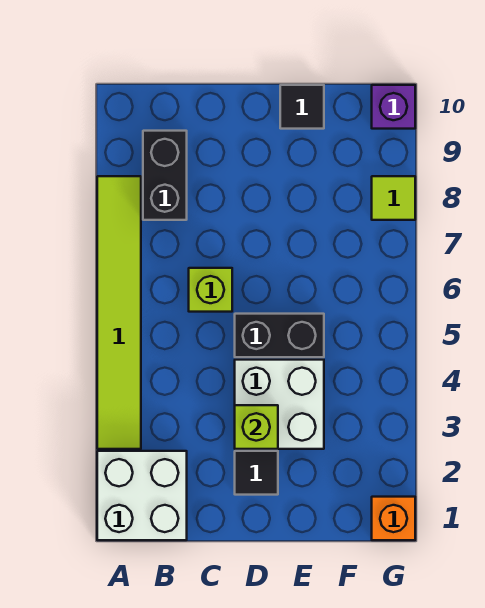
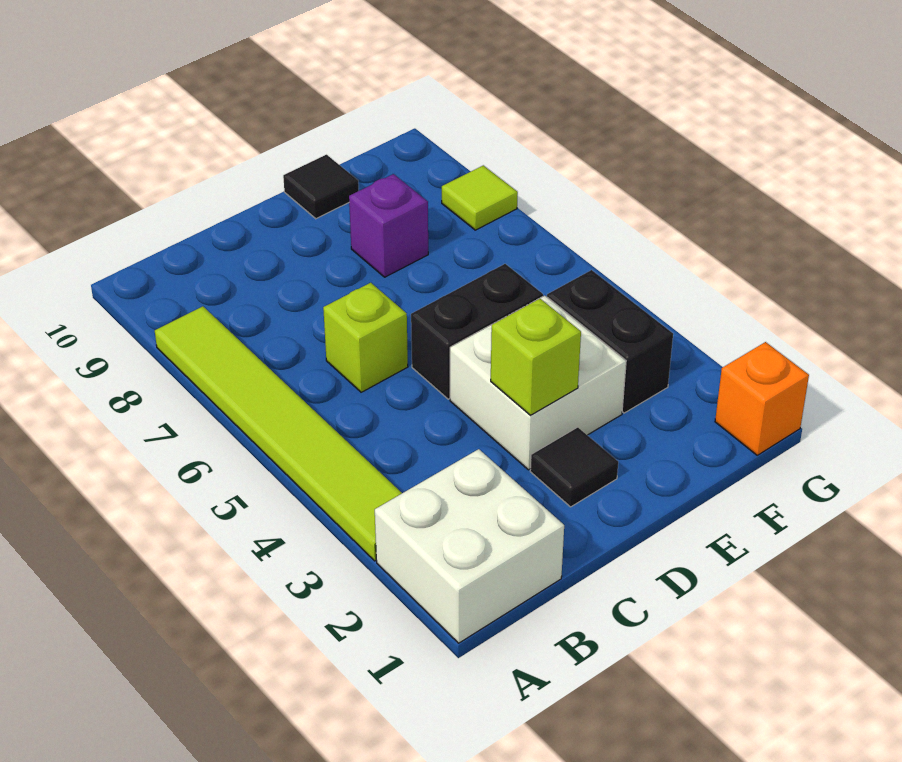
black brick B8:B9 level 1 -> black brick F3:F4 level 1
purple brick G10 level 1 -> purple brick E8 level 1

